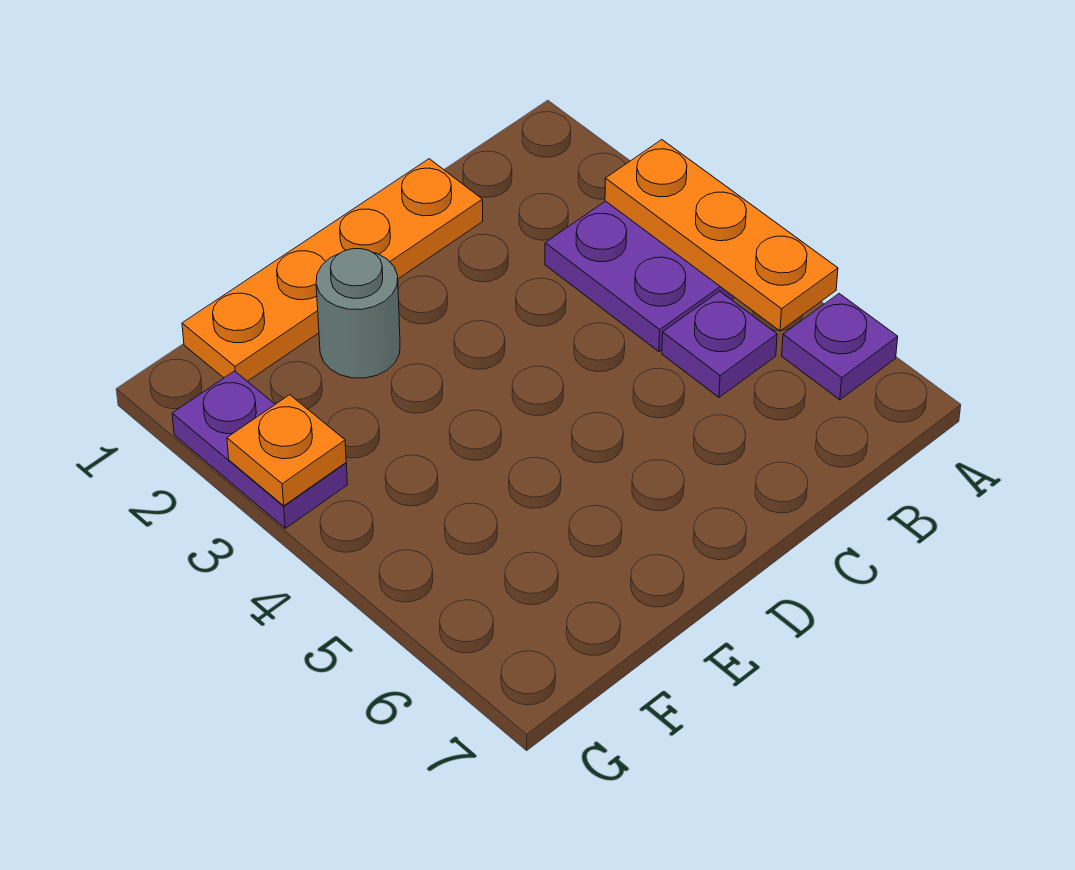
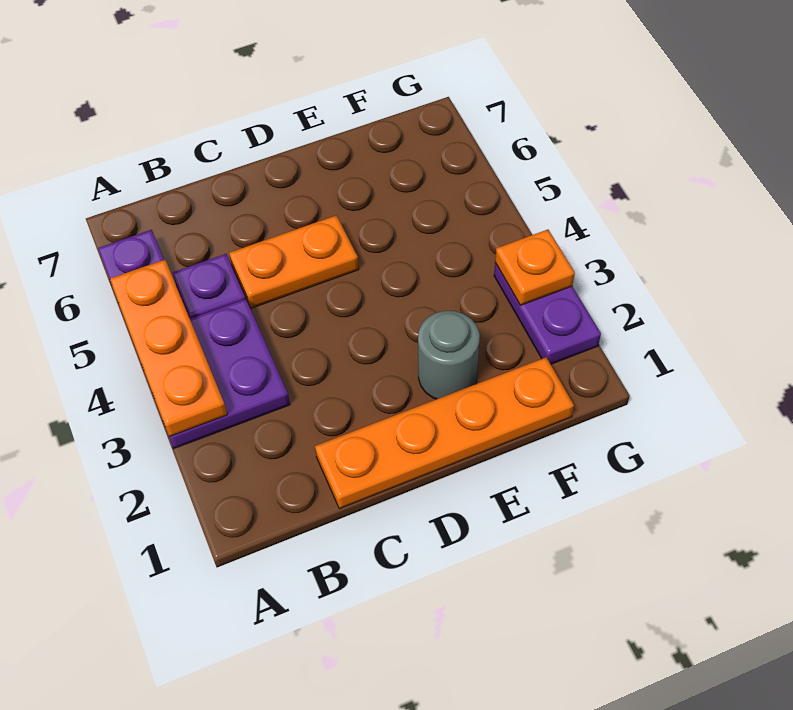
none -> orange plate C5:D5 level 1

